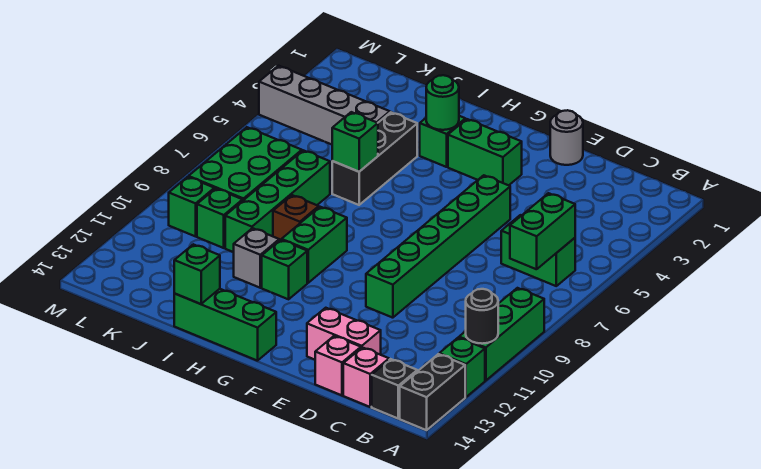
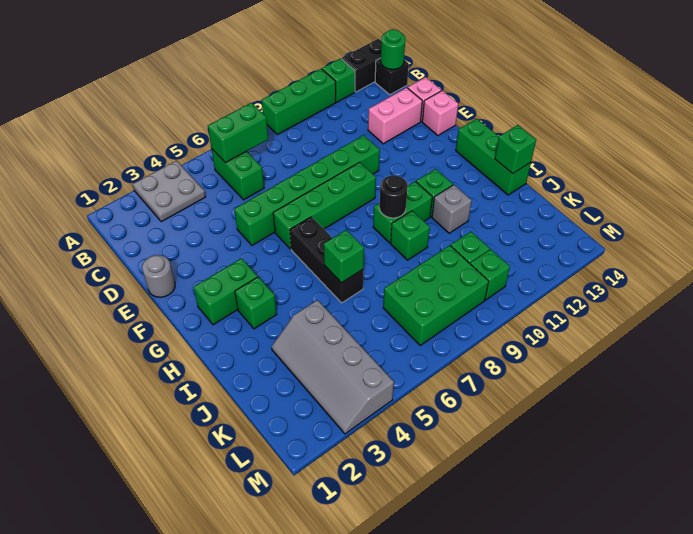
none -> grey plate A3:B4 level 1
black round brick A11 level 2 -> black round brick H9 level 2
pink brick C14 level 1 -> pink brick E14 level 1
pink brick D13:E13 level 1 -> pink brick D12:D13 level 1
green brick F3:G3 level 1 -> green brick G2:G3 level 1
green round brick H3 level 2 -> green round brick B14 level 2
black brick I4:I6 level 1 -> black brick G6:I6 level 1
brown brick I9 level 1 -> green brick I9 level 1
green brick J7:J10 level 1 -> green brick F6:F9 level 1

